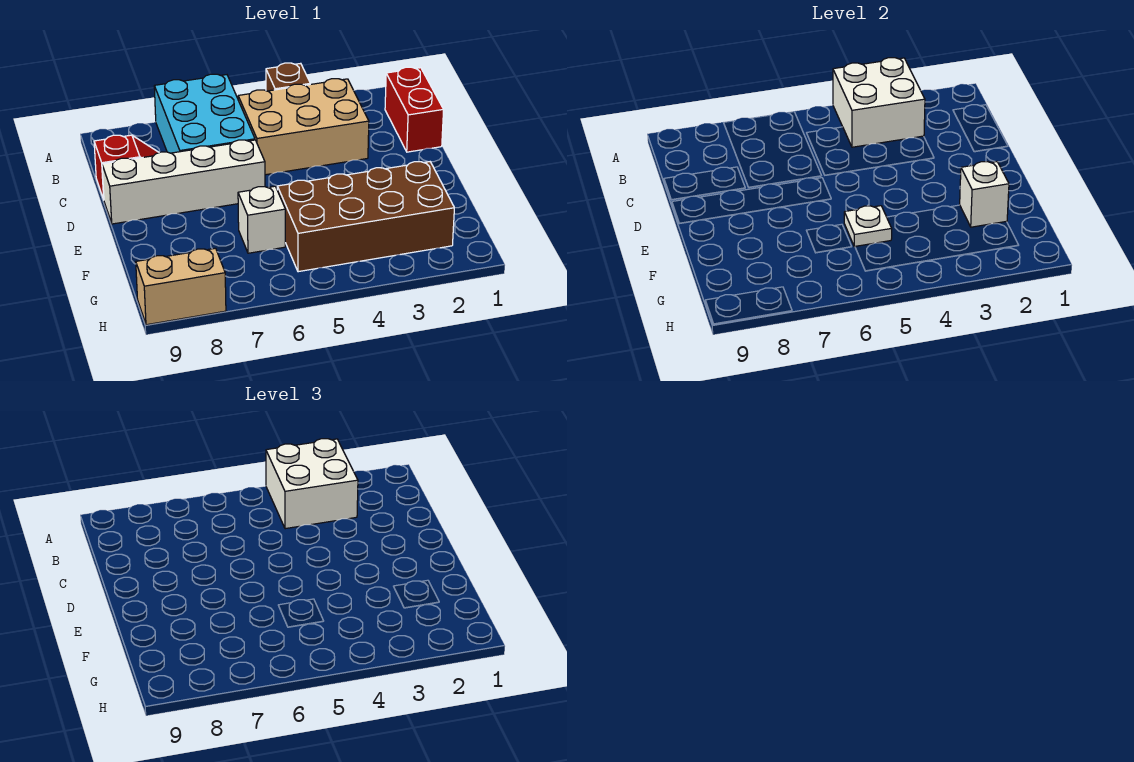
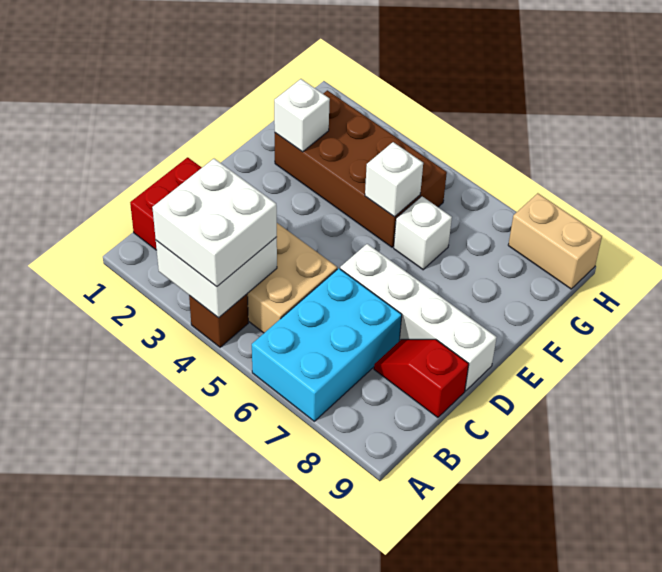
white plate F5 level 2 -> white brick F5 level 2

